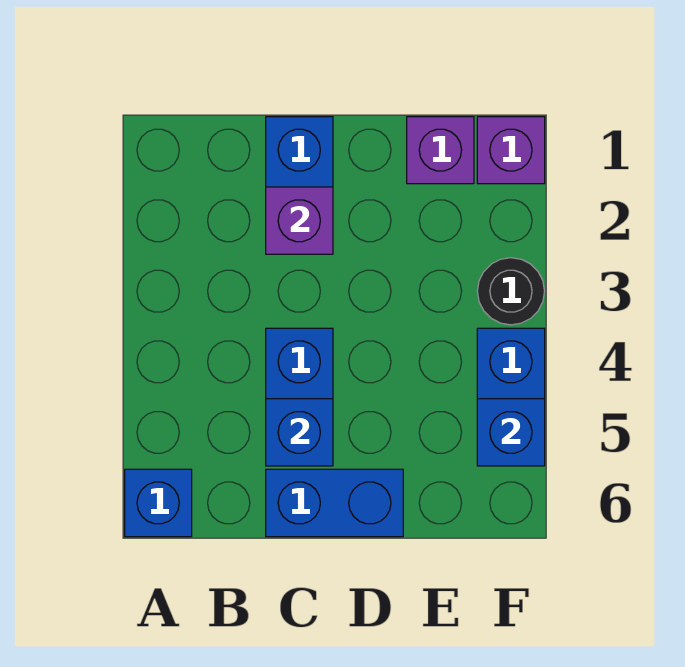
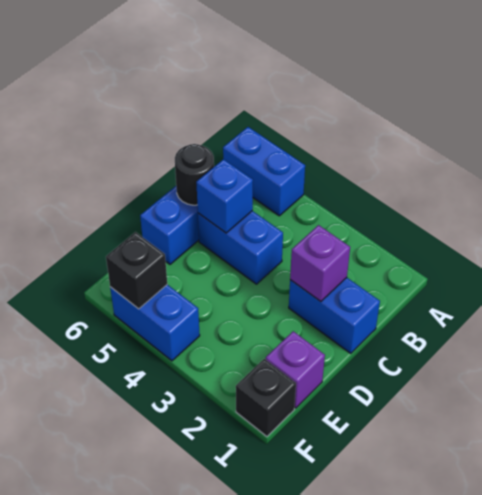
blue brick A6 level 1 -> blue brick A5:A6 level 1
purple brick F1 level 1 -> black brick F1 level 1
black round brick F3 level 1 -> black round brick C6 level 2
blue brick F5 level 2 -> black brick F5 level 2

